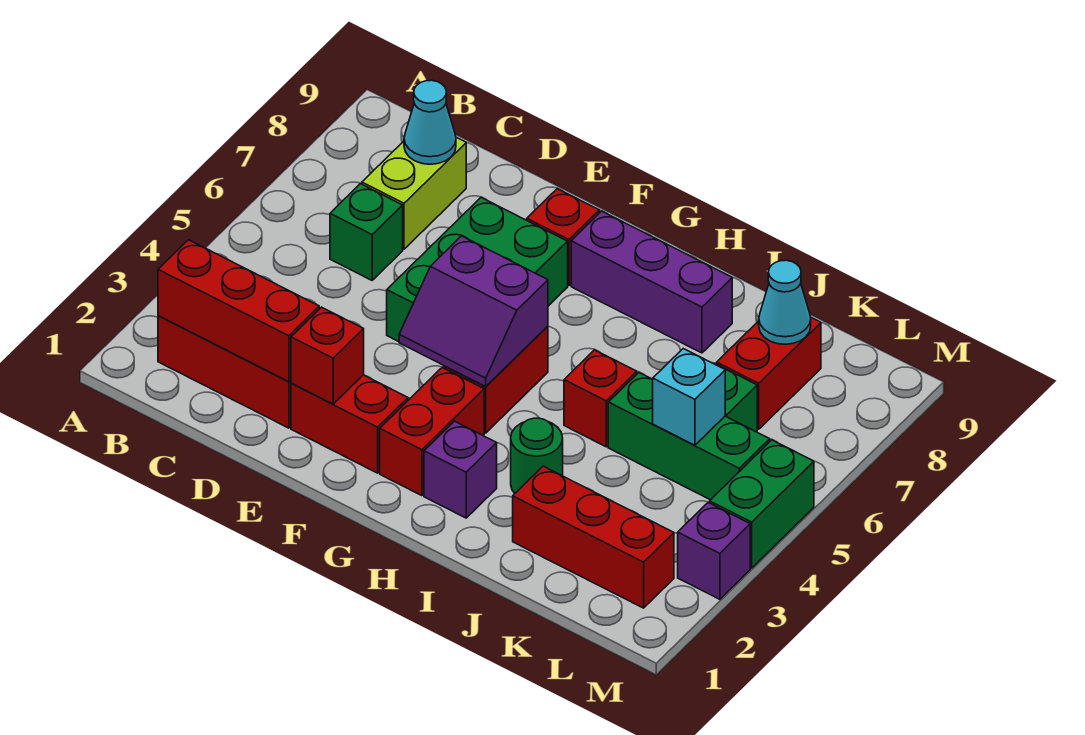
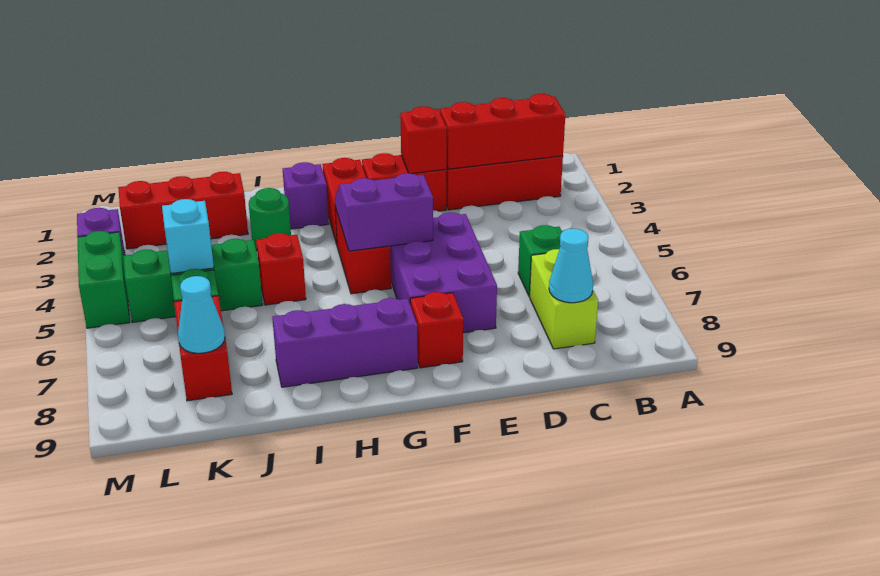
green brick E5:F7 level 1 -> purple brick E5:F7 level 1

